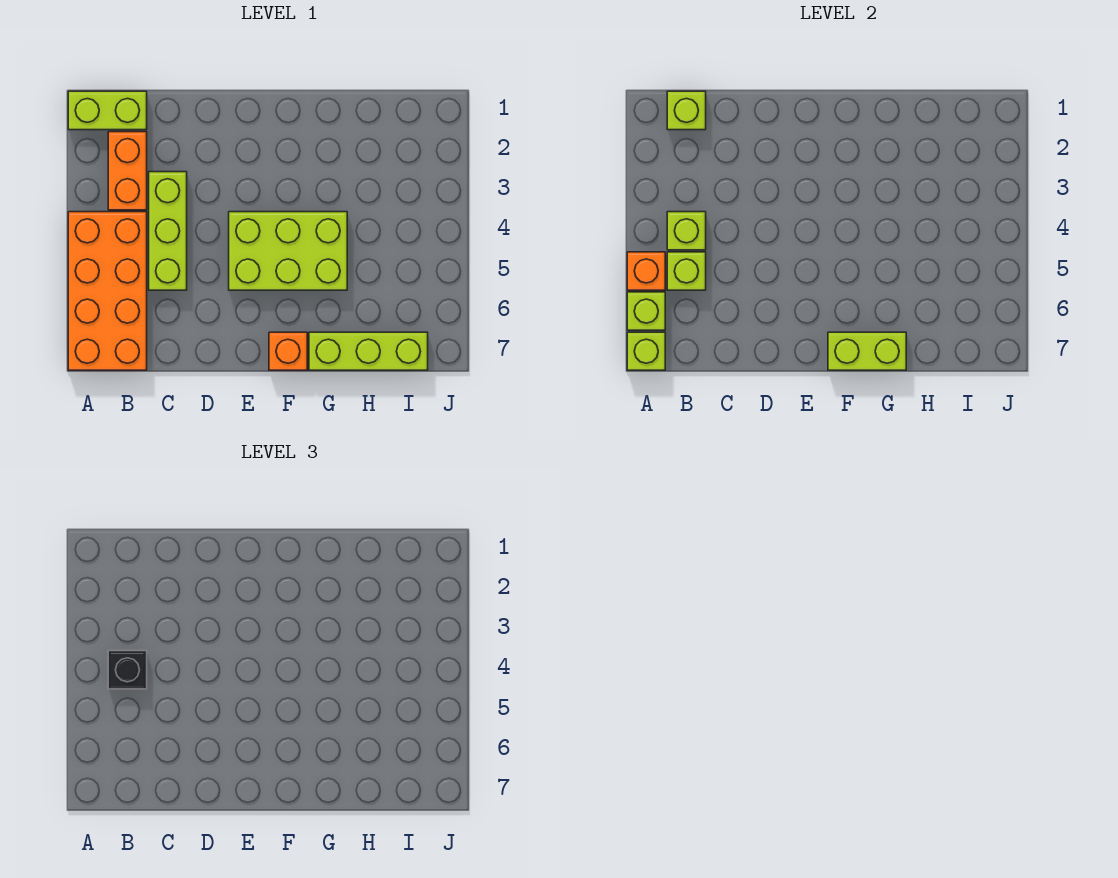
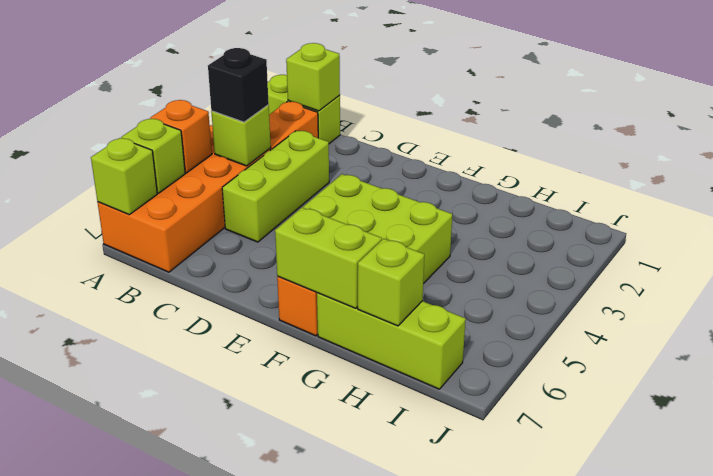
lime brick B5 level 2 -> lime brick H7 level 2

